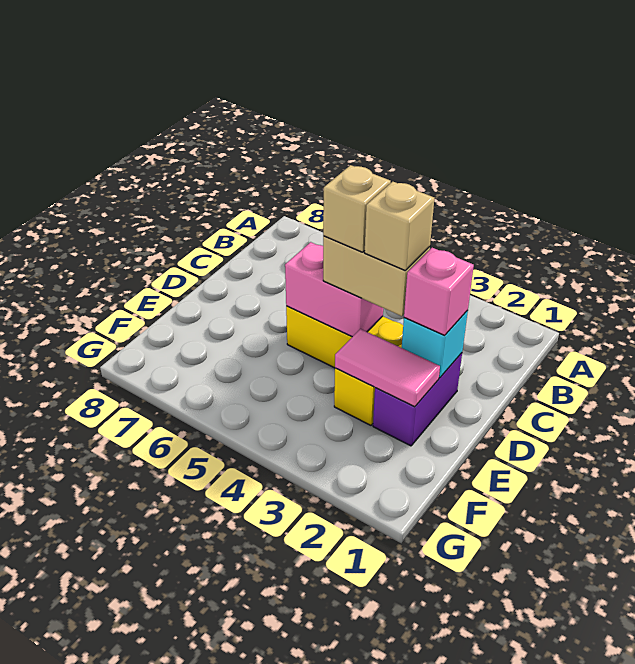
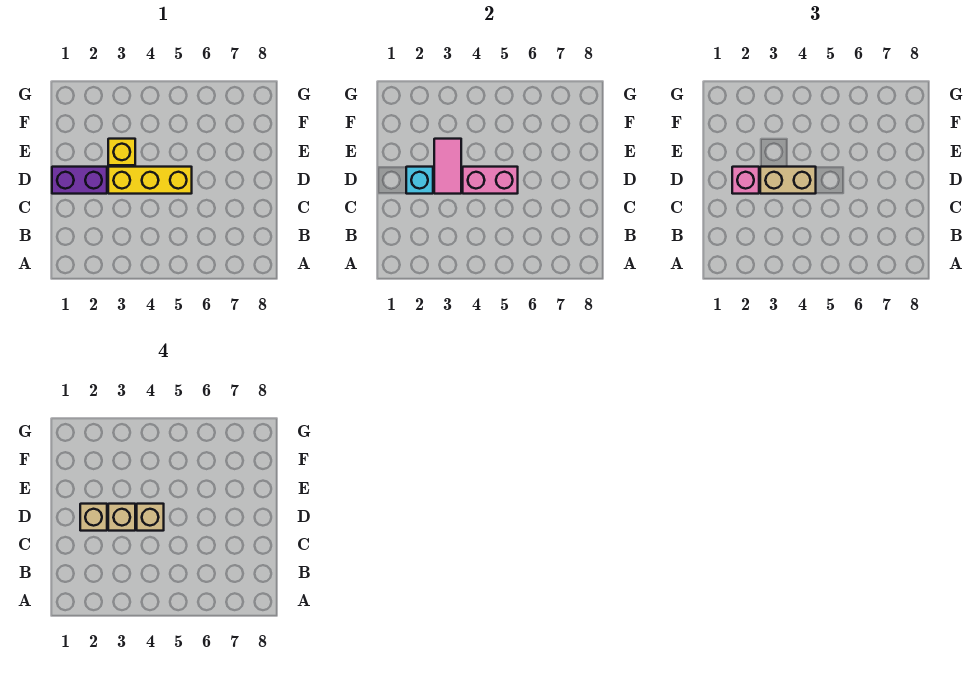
purple brick D2:E2 level 1 -> purple brick D1:D2 level 1
none -> tan brick D2 level 4
pink tile E2:E3 level 2 -> pink tile D3:E3 level 2

